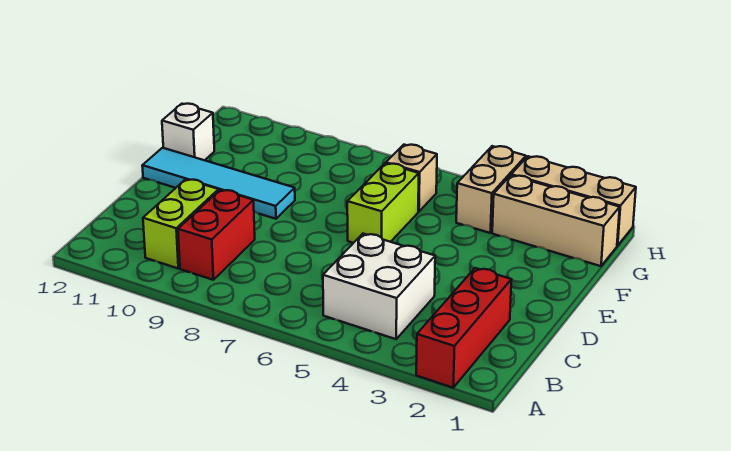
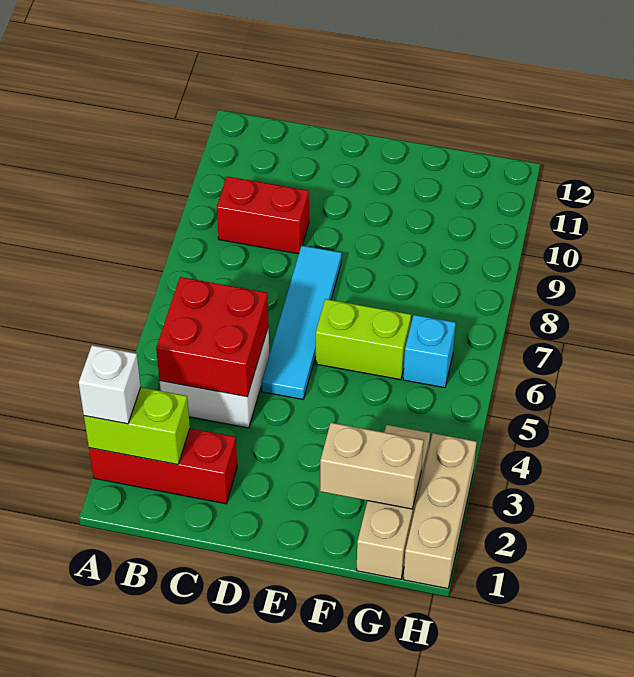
none -> red brick B4:C5 level 2
lime brick B10:C10 level 1 -> lime brick A2:B2 level 2
cyan tile E9:E12 level 1 -> cyan tile D5:D8 level 1
white brick F12 level 1 -> white brick A2 level 3
tan brick G4:H4 level 1 -> tan brick F2:G2 level 2
tan brick G6 level 1 -> cyan brick G6 level 1

